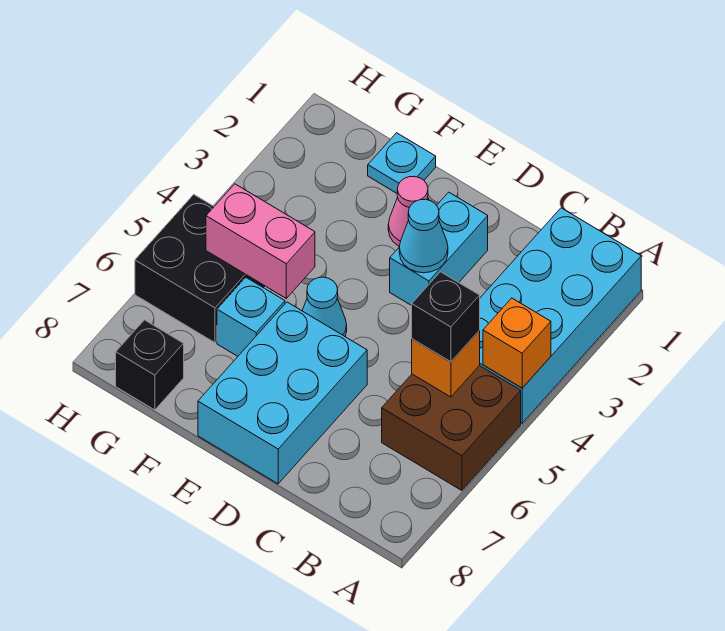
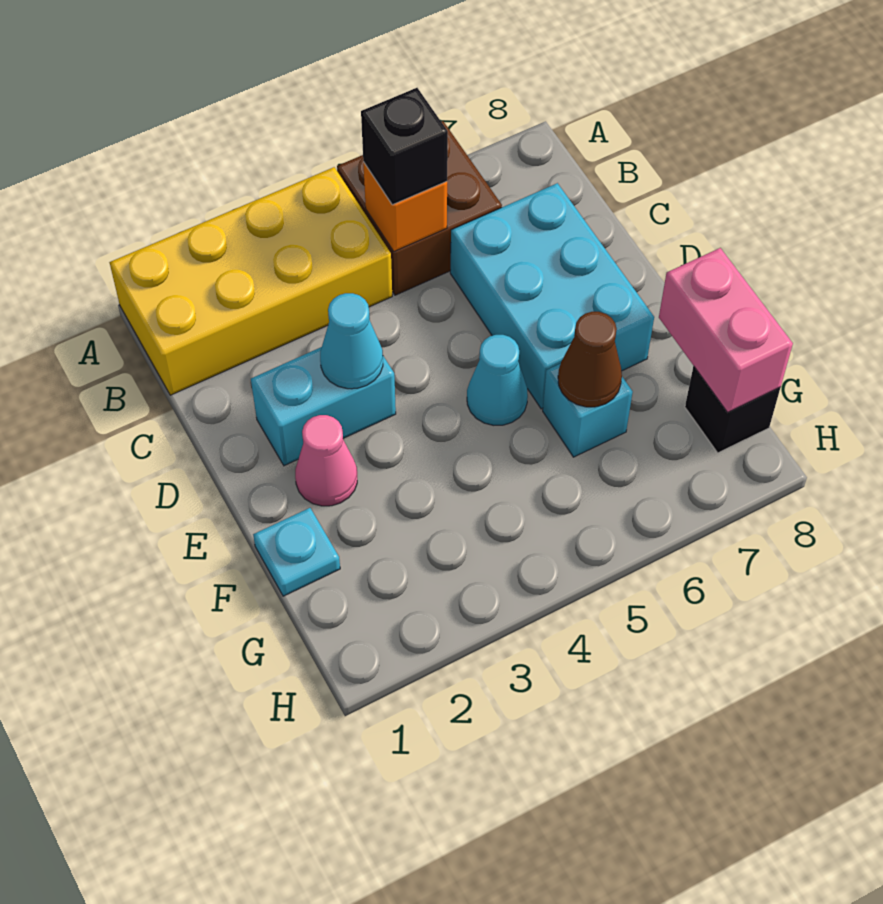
cyan brick A1:B4 level 1 -> yellow brick A1:B4 level 1
orange brick A4 level 2 -> none
cyan brick D6:E8 level 1 -> cyan brick C6:E7 level 1
pink brick F5:G5 level 2 -> pink brick F8:G8 level 2
none -> brown cone F6 level 2
black brick G5:H6 level 1 -> none

